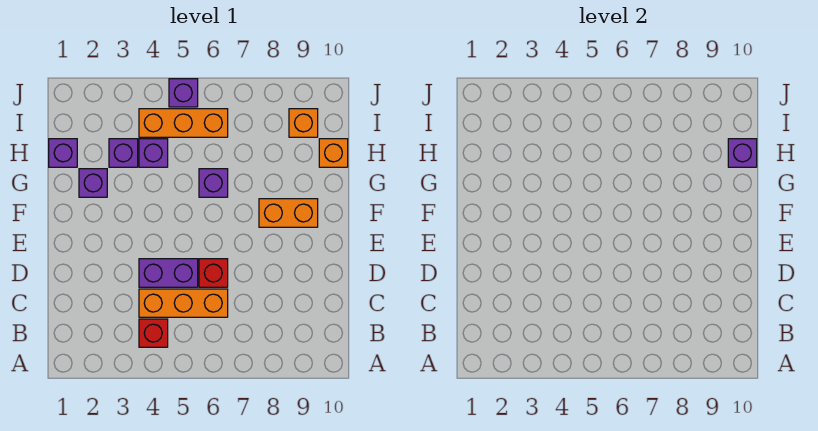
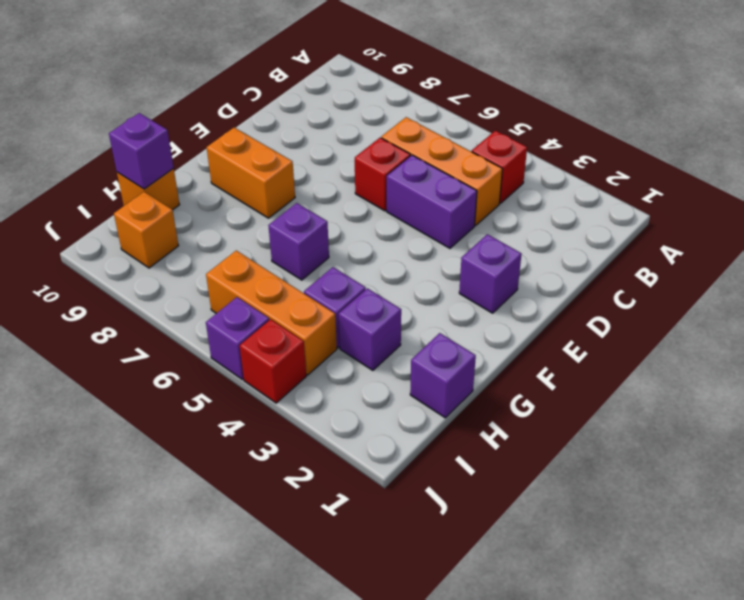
purple brick G2 level 1 -> purple brick E2 level 1
none -> red brick J4 level 1

